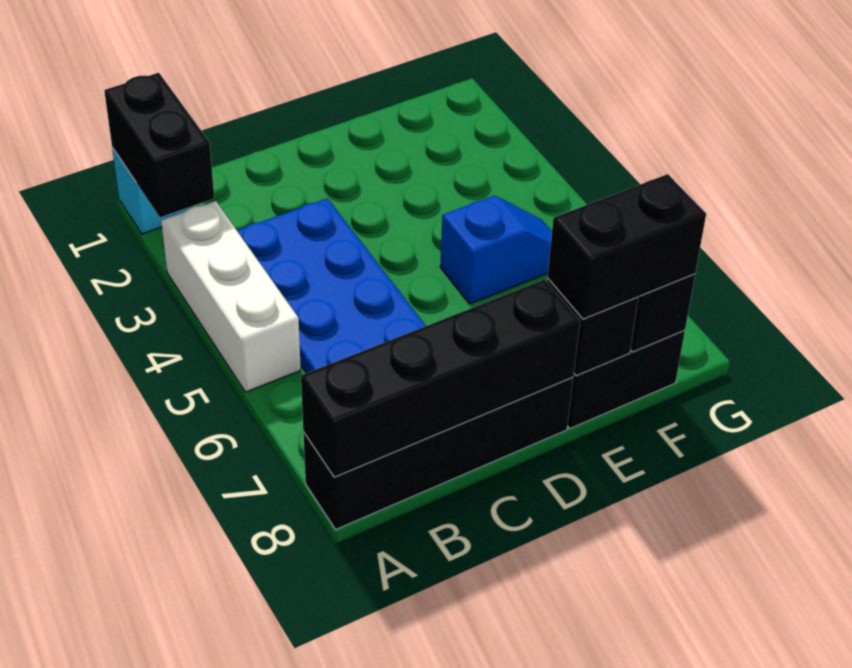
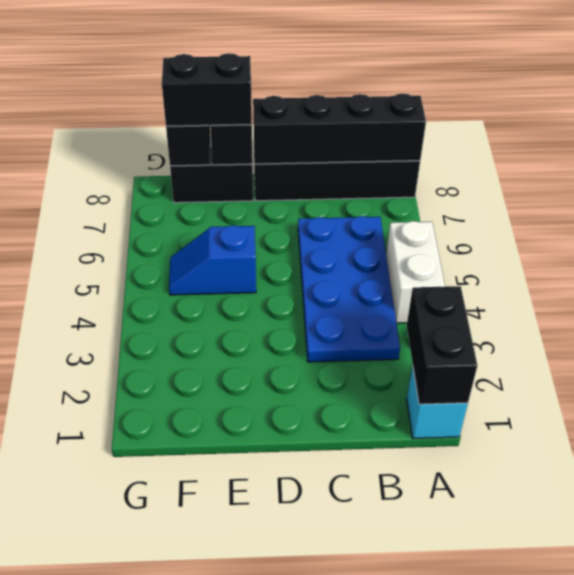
white brick A3:A5 level 1 -> white brick A4:A5 level 1

